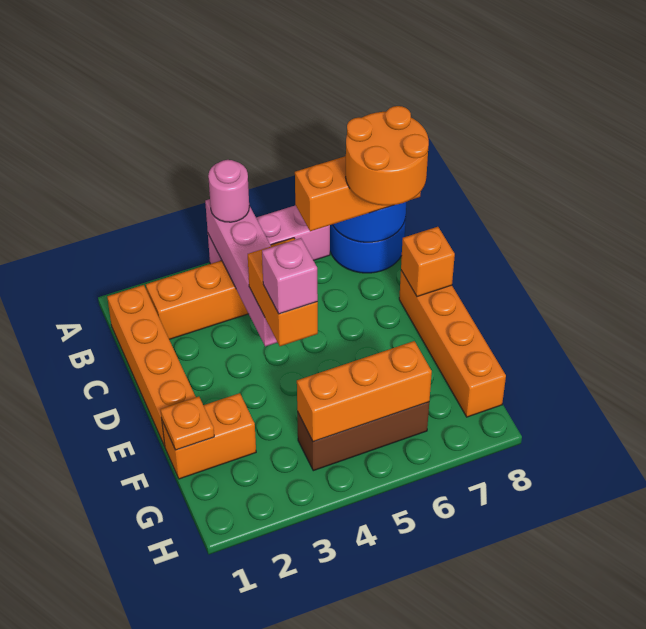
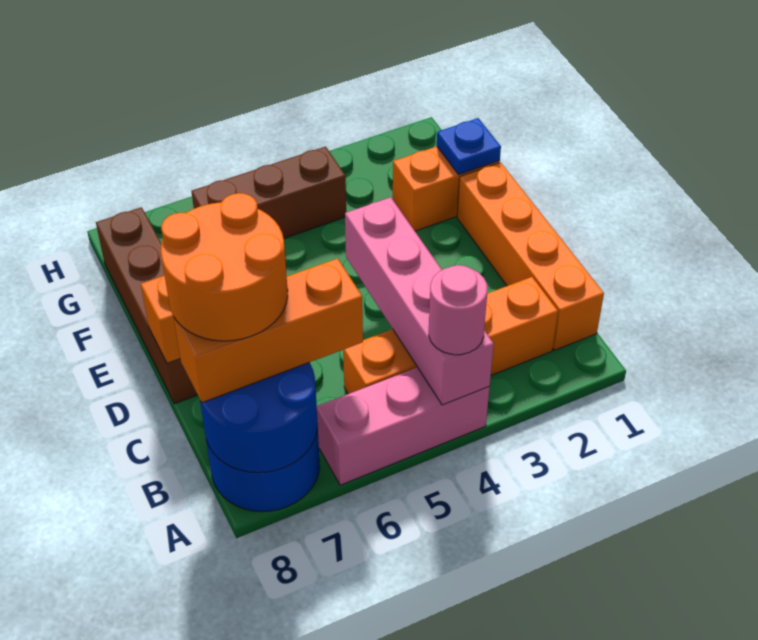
orange brick D4:E4 level 3 -> none
orange brick D8:G8 level 1 -> brown brick D8:G8 level 1
pink brick E4 level 4 -> none
orange plate F1 level 2 -> blue plate F1 level 2
orange brick G4:G6 level 2 -> none

